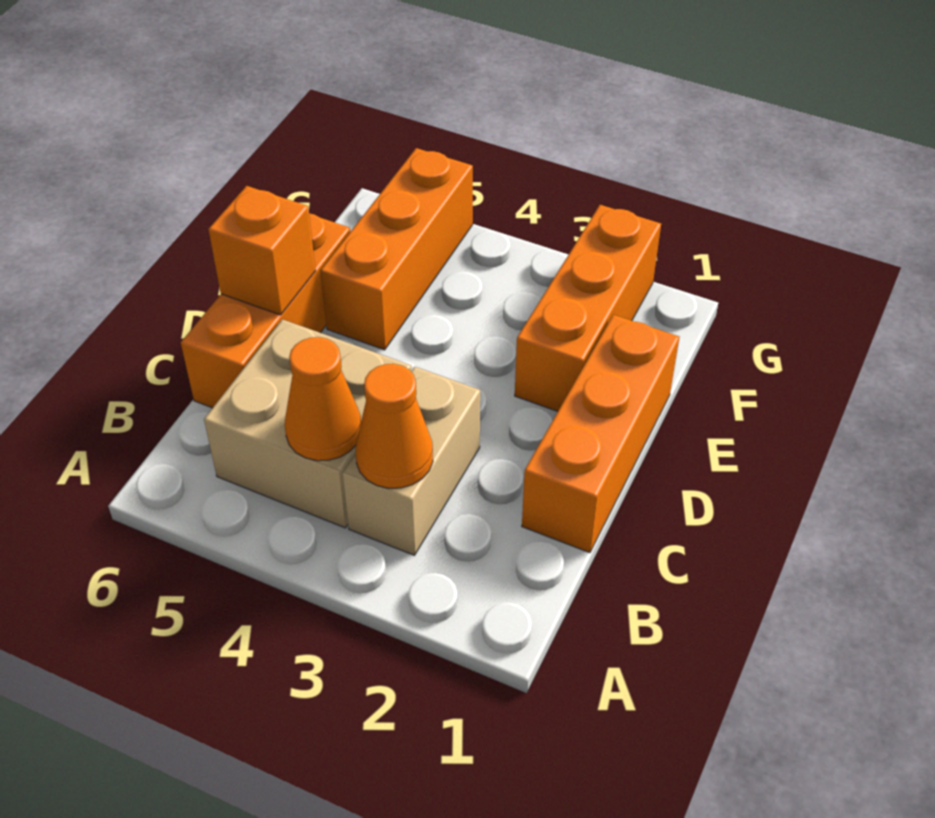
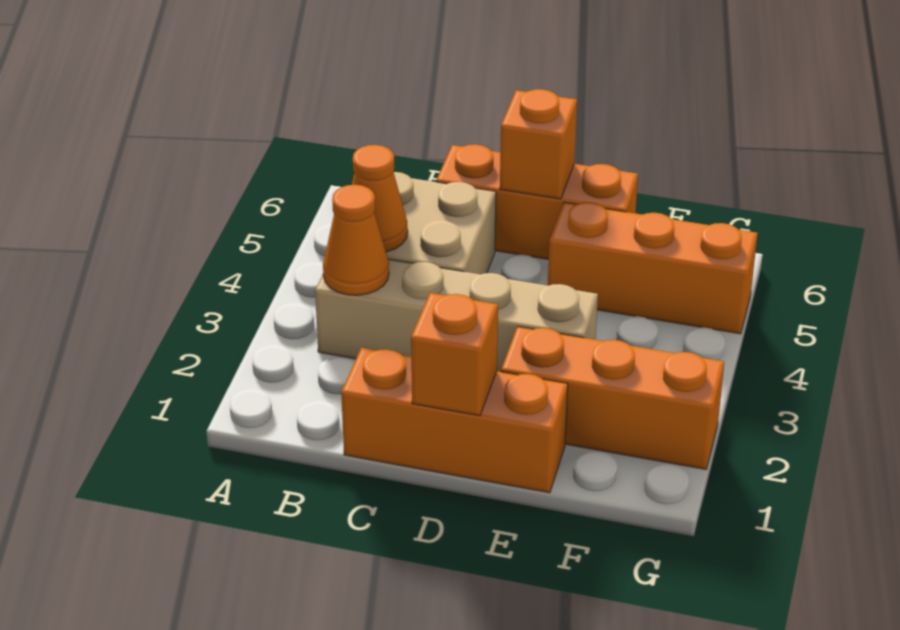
tan brick B3:C3 level 1 -> tan brick B3:E3 level 1
none -> orange brick D1 level 2

